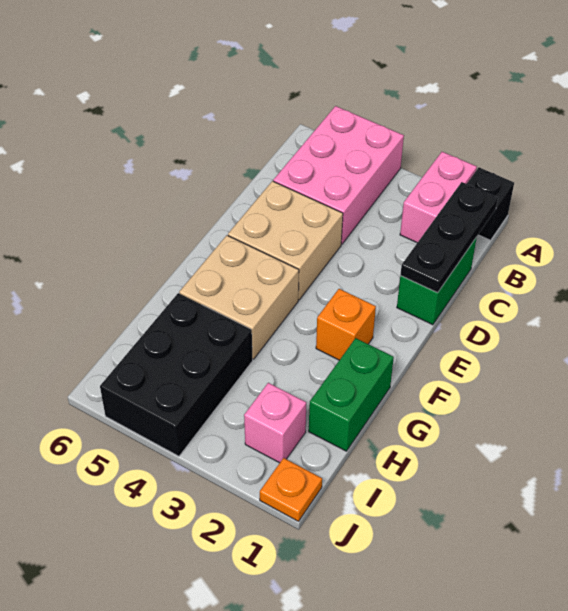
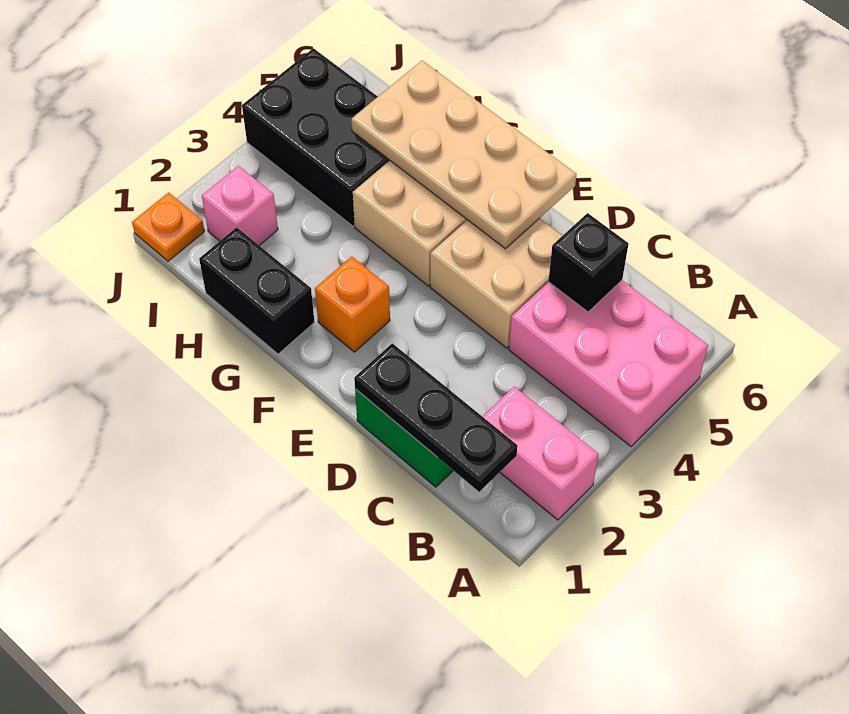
black brick A1 level 1 -> black brick C5 level 2
none -> tan plate E5:H6 level 2
green brick G1:H1 level 1 -> black brick G1:H1 level 1

